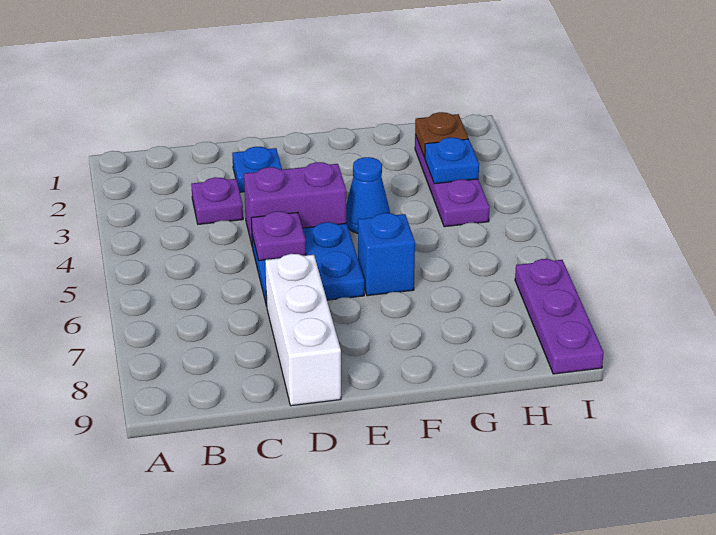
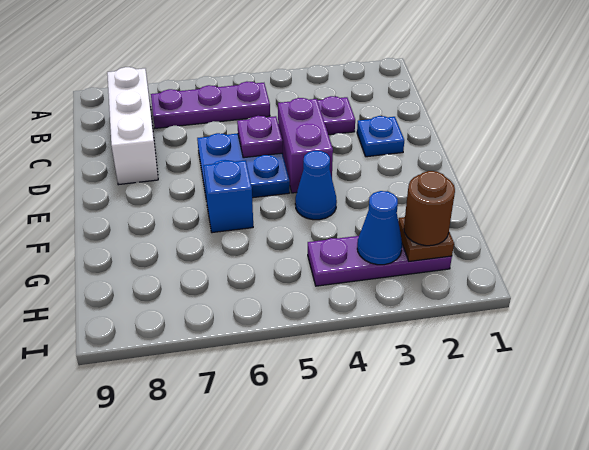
white brick D7:D9 level 1 -> white brick B8:D8 level 1
none -> brown round brick H2 level 3
blue plate H3 level 2 -> blue cone H3 level 2
purple plate I7:I9 level 1 -> purple plate B5:B7 level 1

